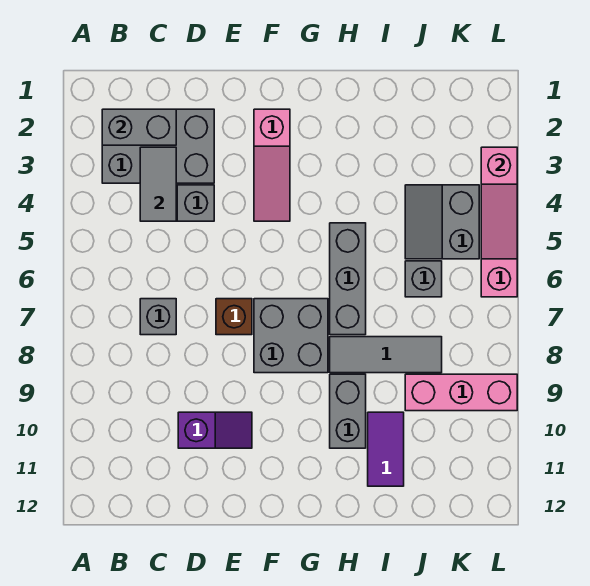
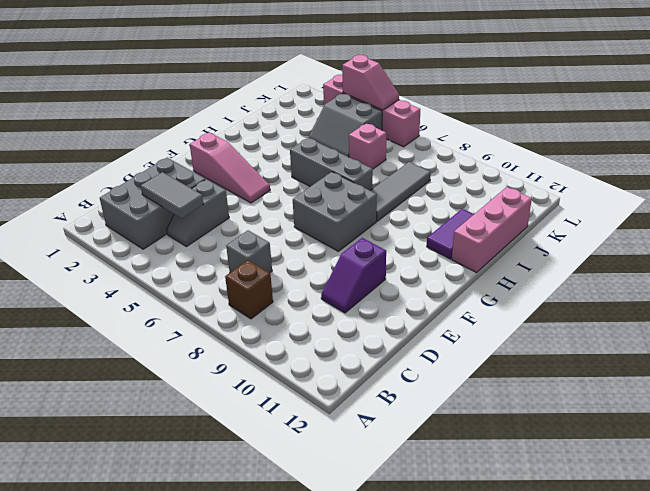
grey brick B2:C2 level 2 -> none
purple slope D10:E10 level 1 top D -> purple slope D10:E10 level 1 top E
brown brick E7 level 1 -> brown brick B8 level 1
grey brick H9:H10 level 1 -> none
purple tile I10:I11 level 1 -> purple tile H11:I11 level 1
grey brick J6 level 1 -> pink brick J6 level 1
pink brick J9:L9 level 1 -> pink brick H12:J12 level 1
pink slope L3:L5 level 2 top 3 -> pink slope L4:L5 level 2 top 4

